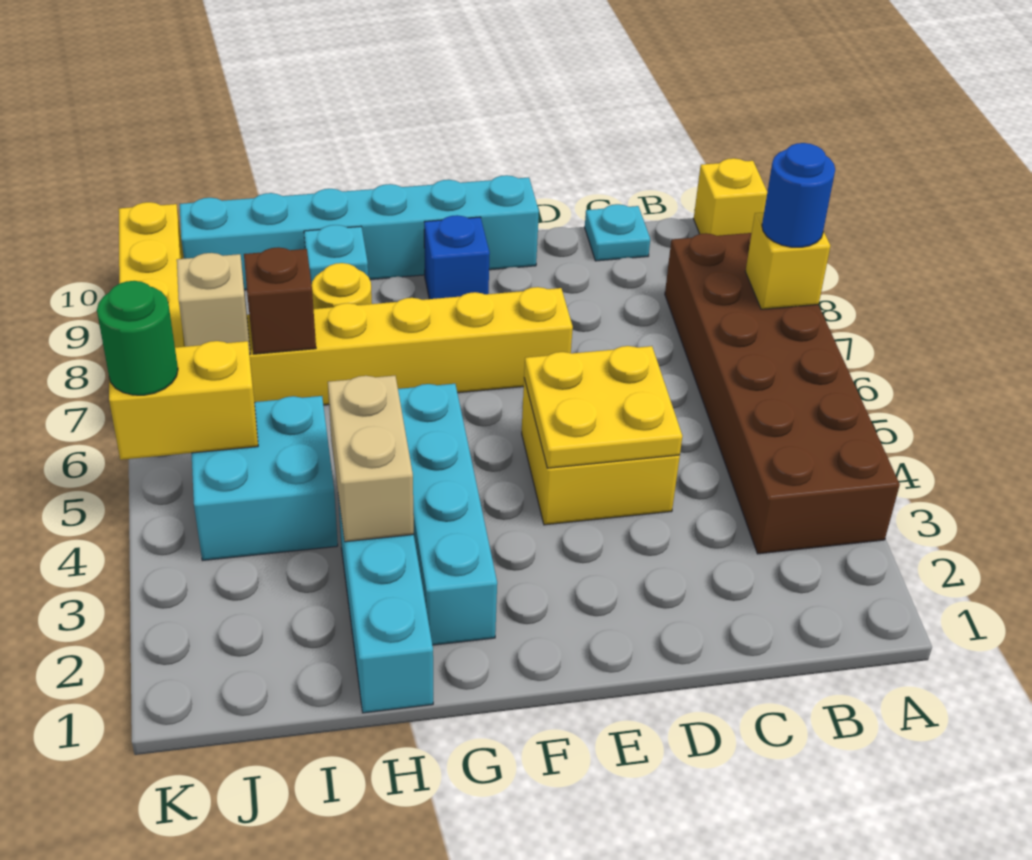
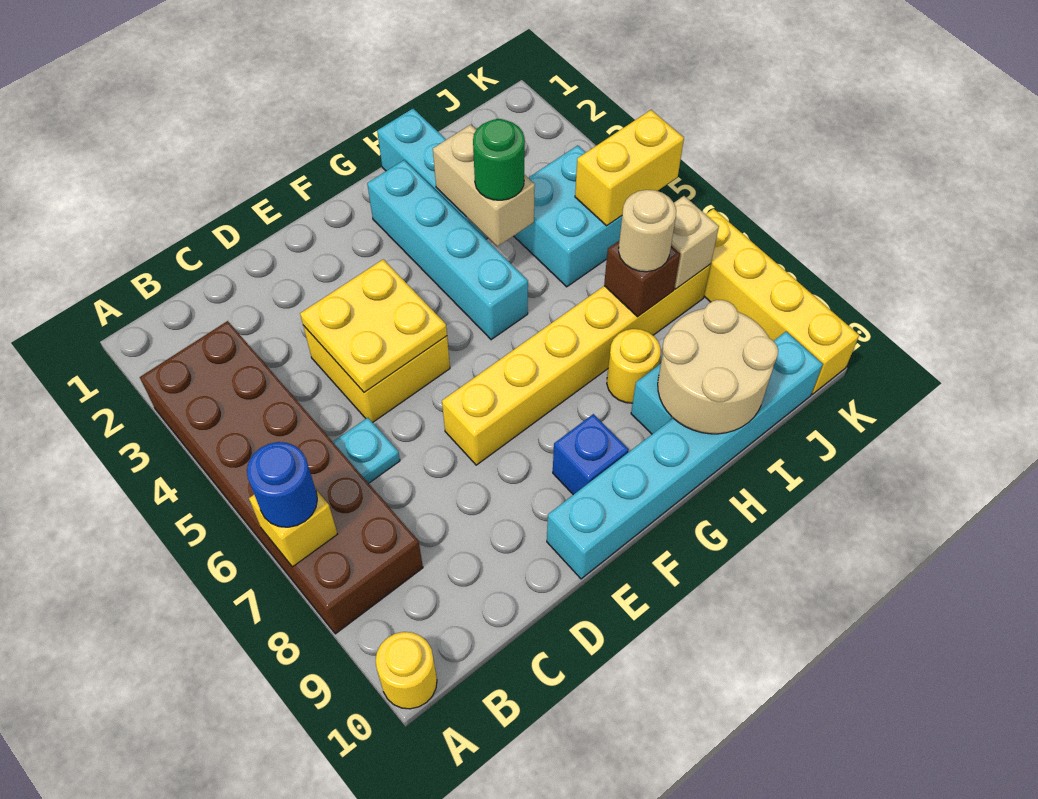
yellow brick A10 level 1 -> yellow round brick A10 level 1
cyan plate C10 level 1 -> cyan plate C6 level 1
none -> tan round brick H9:I10 level 2
none -> tan round brick I7 level 3
green round brick K5 level 3 -> green round brick H4 level 3

